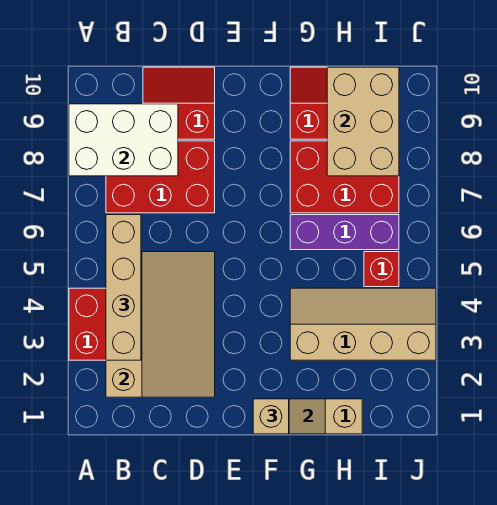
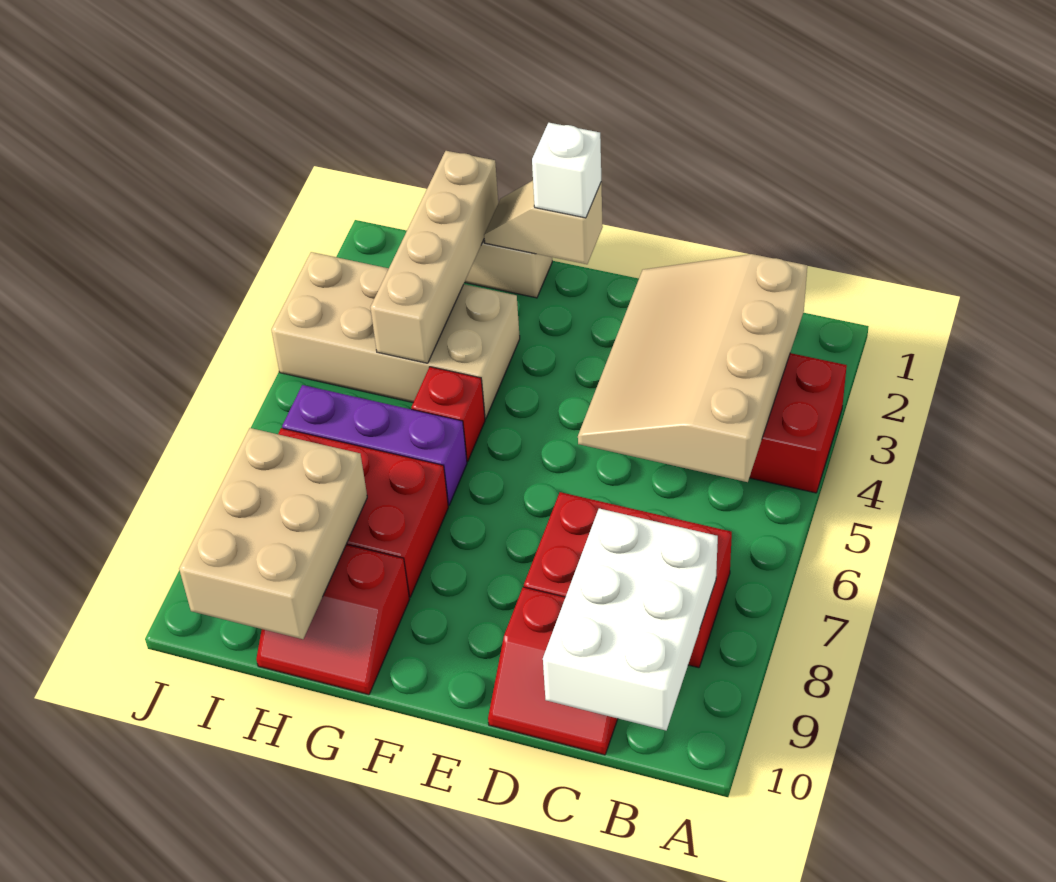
white brick A8:C9 level 2 -> white brick B8:C10 level 2
tan brick B3:B6 level 3 -> tan brick H1:H4 level 2
tan brick F1 level 3 -> white brick F1 level 3
tan slope G3:J4 level 1 top 3 -> tan brick G3:J4 level 1
red brick I5 level 1 -> red brick G5 level 1

